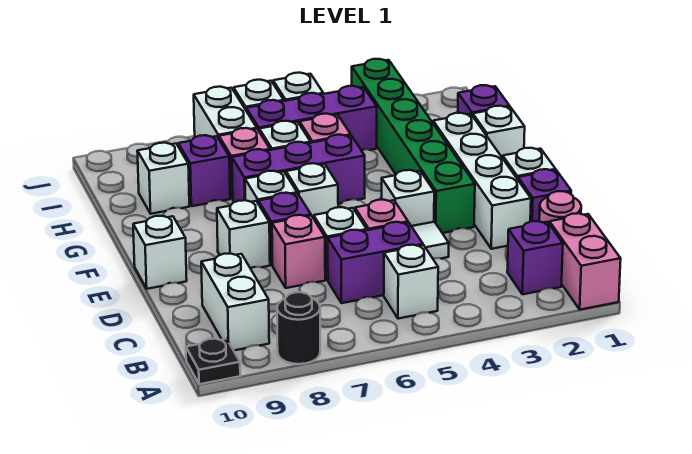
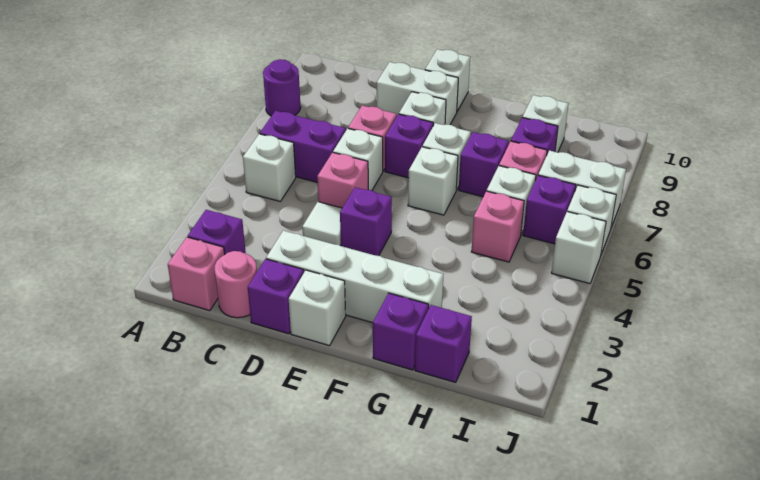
pink brick A1:B1 level 1 -> pink brick B1 level 1
black round brick A8 level 1 -> purple round brick A8 level 1
black plate A10 level 1 -> none
white brick B9:C9 level 1 -> white brick D9:E9 level 1
purple brick C5:C6 level 1 -> purple brick B6:C6 level 1
green brick E3:J3 level 1 -> none
white brick E4 level 1 -> purple brick E4 level 1
white brick G1 level 1 -> purple brick G1 level 1
purple brick G5:G7 level 1 -> purple brick G7 level 1
purple brick I4:I6 level 1 -> purple brick I6 level 1

